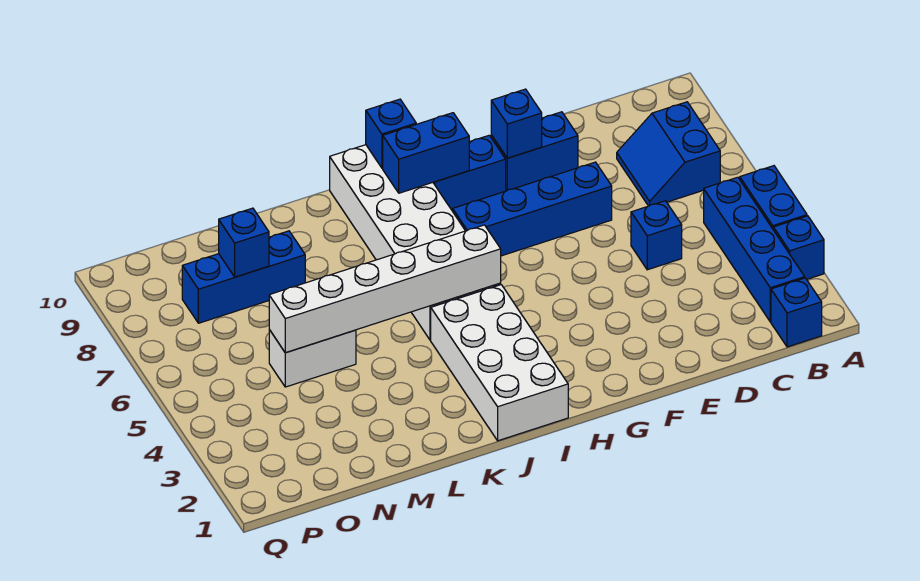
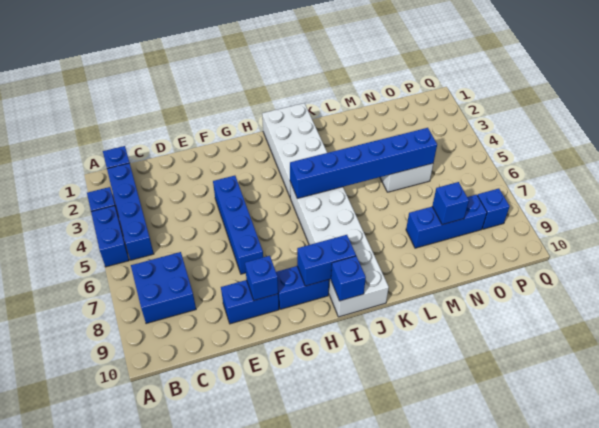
blue slope B7:C8 level 1 top B -> blue brick B7:C8 level 1
blue brick D5 level 1 -> blue brick P8 level 1
blue brick E7:H7 level 1 -> blue brick F4:F7 level 1
white brick I5:N5 level 2 -> blue brick I5:N5 level 2

